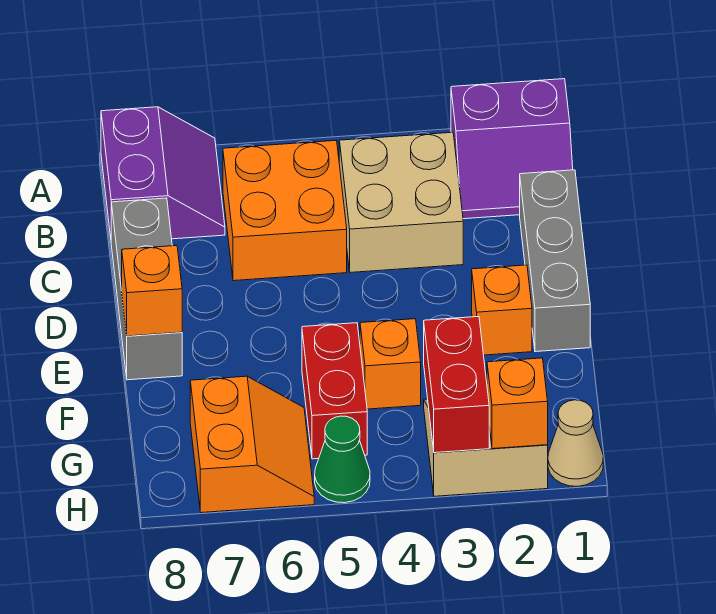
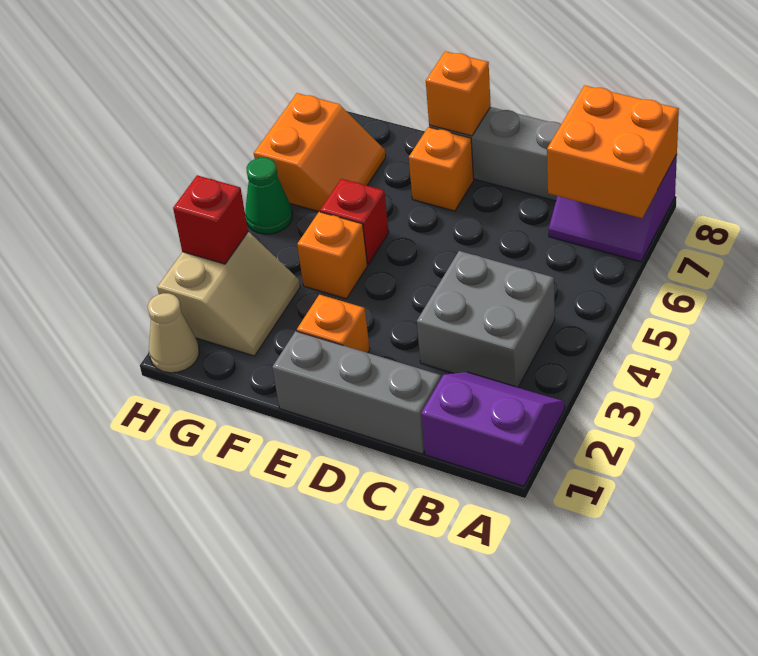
purple slope A1:B2 level 1 top A -> purple slope A1:B2 level 1 top 1
tan brick B3:C4 level 1 -> grey brick B3:C4 level 1
orange brick B5:C6 level 1 -> orange brick A7:B8 level 2
red brick F5:G5 level 1 -> red brick F5 level 1
red brick G3:H3 level 2 -> red brick H3 level 2
orange slope G6:H7 level 1 top 7 -> orange slope G6:H7 level 1 top H
orange brick H2 level 2 -> orange brick E7 level 1

